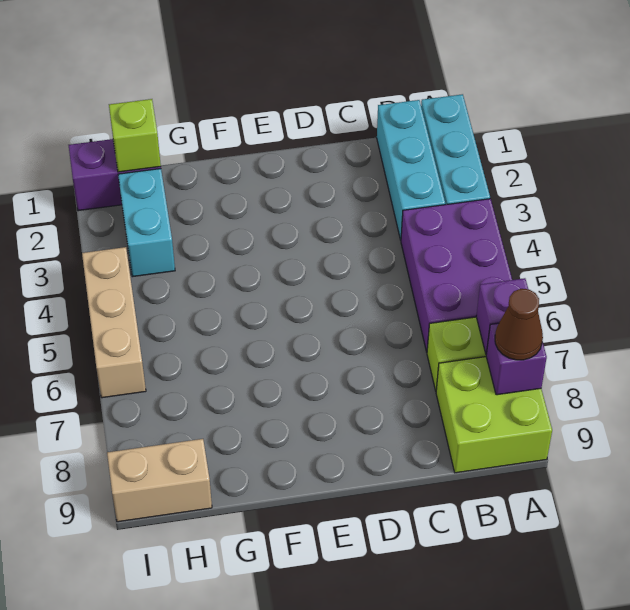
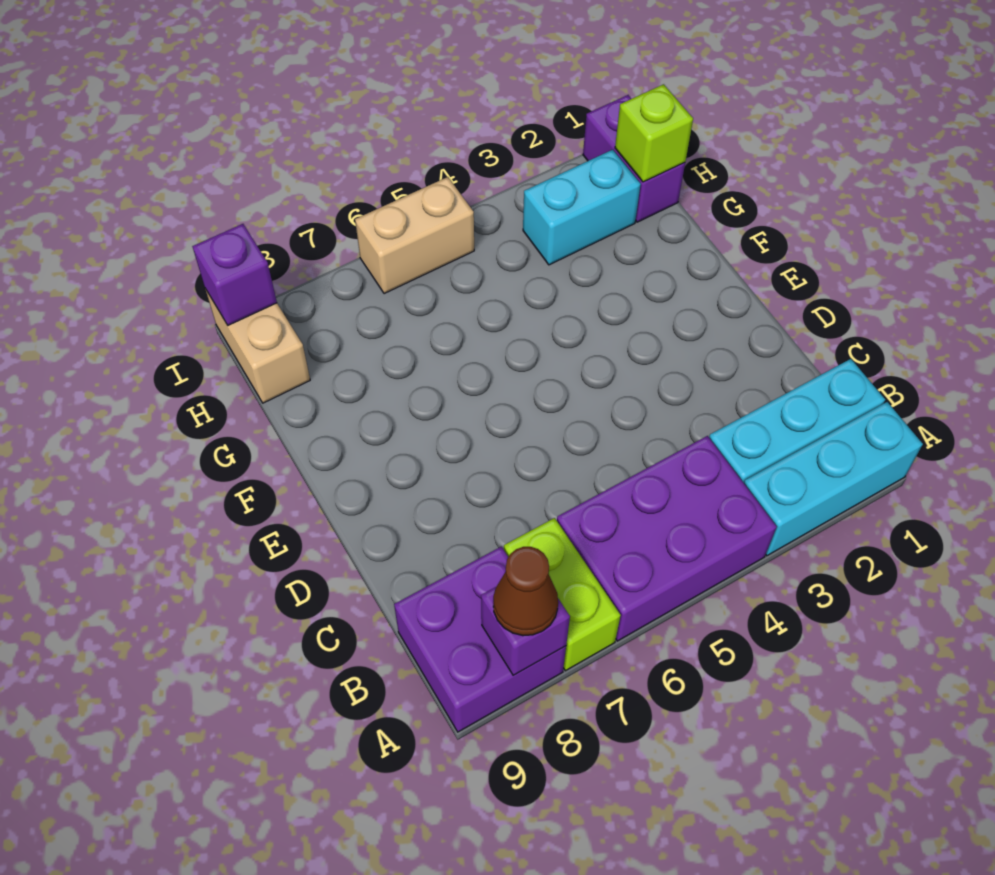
purple brick A7 level 2 -> purple brick I9 level 2
lime brick A8:B9 level 1 -> purple brick A8:B9 level 1
tan brick I4:I6 level 1 -> tan brick I5:I6 level 1

